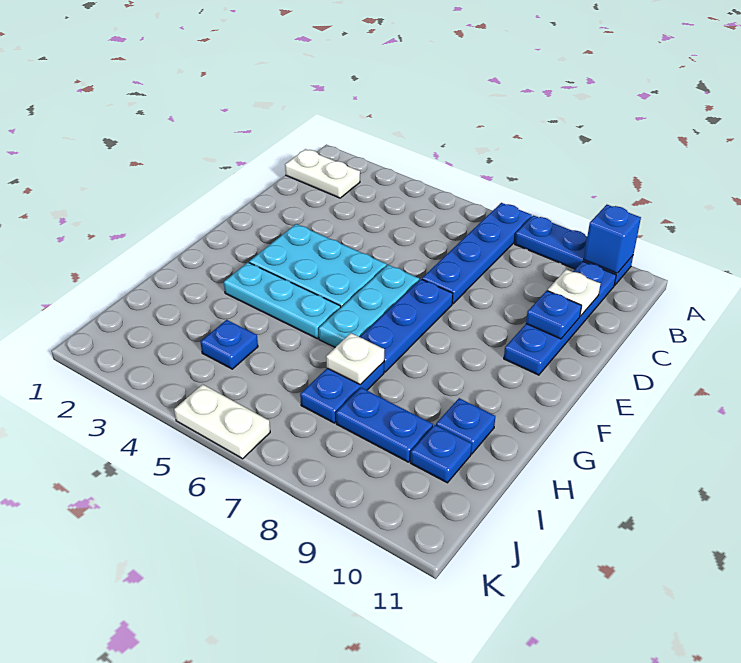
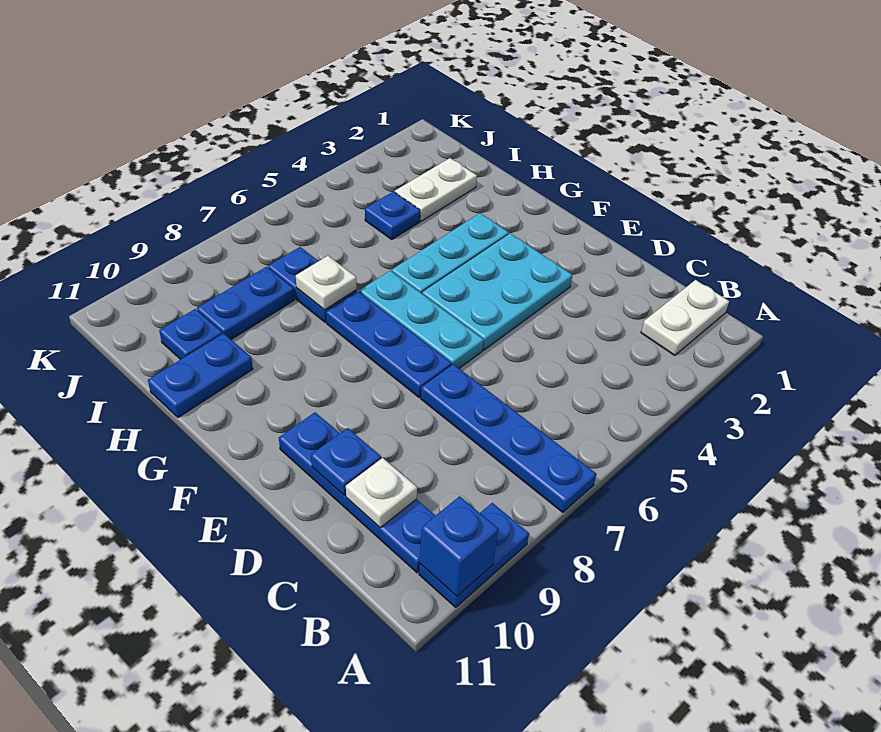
blue plate A8:A10 level 1 -> blue plate A9:A10 level 1
blue plate H10 level 1 -> blue plate H10:H11 level 1
white plate K5:K6 level 1 -> white plate I2:I3 level 1

